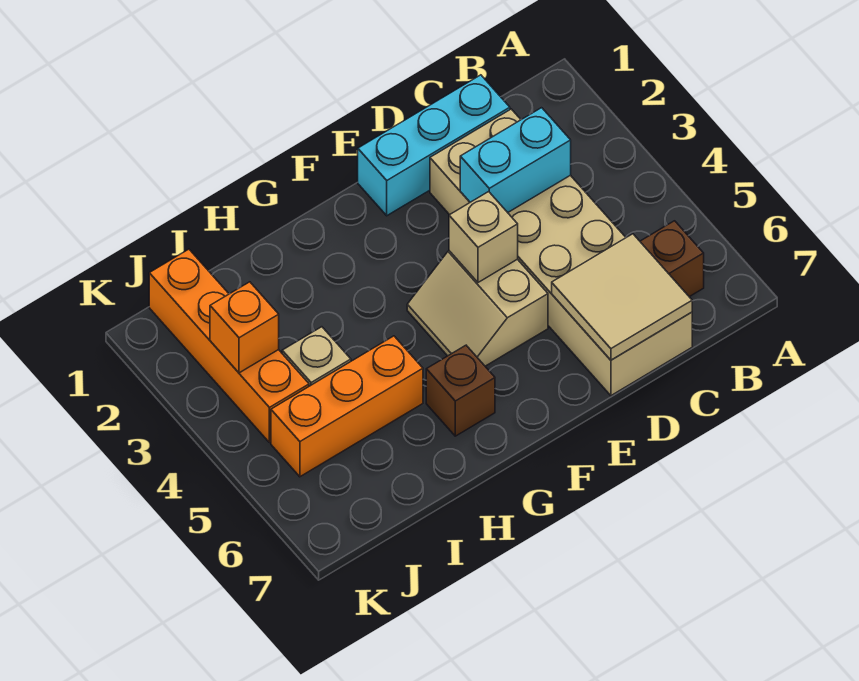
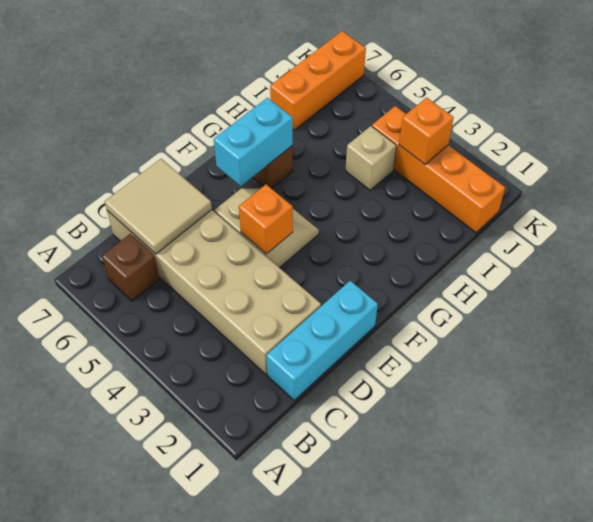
cyan brick C3:D3 level 2 -> cyan brick F6:G6 level 2
tan brick E4 level 2 -> orange brick E4 level 2
orange brick H5:J5 level 1 -> orange brick I7:K7 level 1

